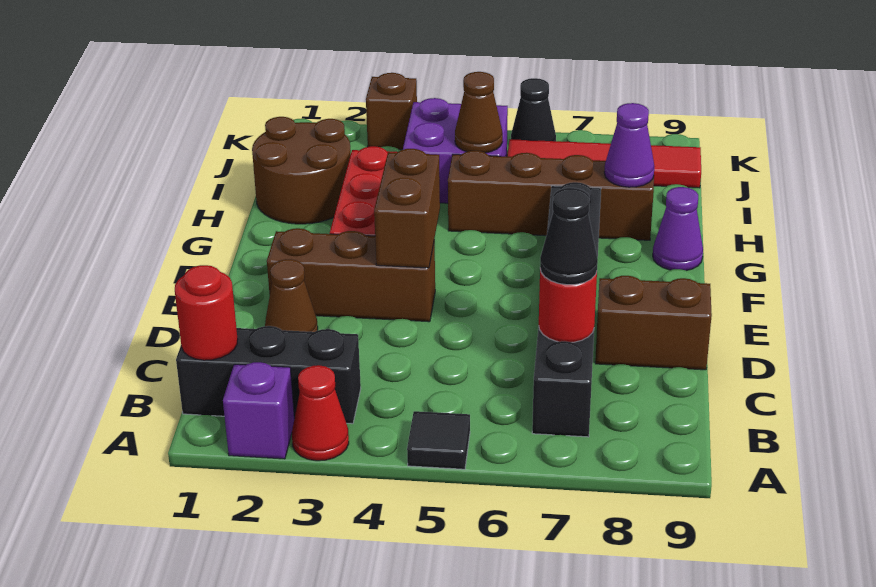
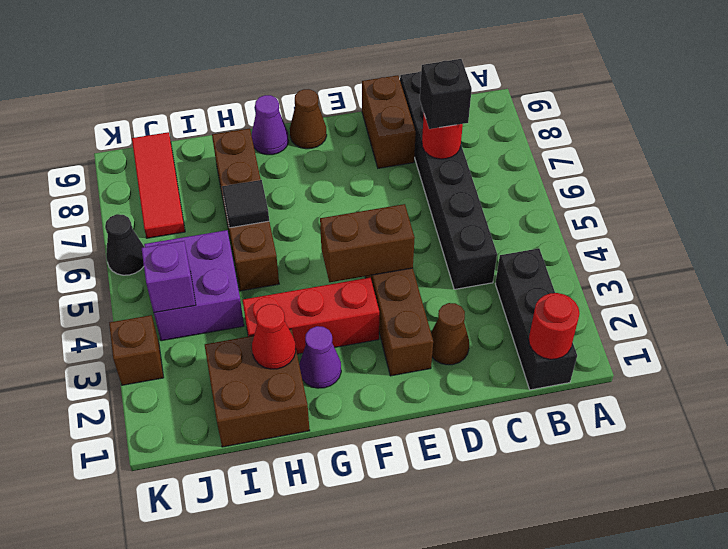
purple brick A2 level 1 -> purple brick J4 level 2
red cone A3 level 1 -> red cone H2 level 2
black tile A5 level 1 -> black tile H6 level 2
black brick B7:G7 level 1 -> black brick C4:C9 level 1
black cone C7 level 3 -> black brick C7 level 3
brown round brick H1:I2 level 1 -> brown brick H1:I2 level 1
purple cone H8 level 2 -> purple cone G2 level 1
brown cone I5 level 2 -> brown cone F9 level 1
red tile J6:J9 level 1 -> red tile J7:J9 level 1

